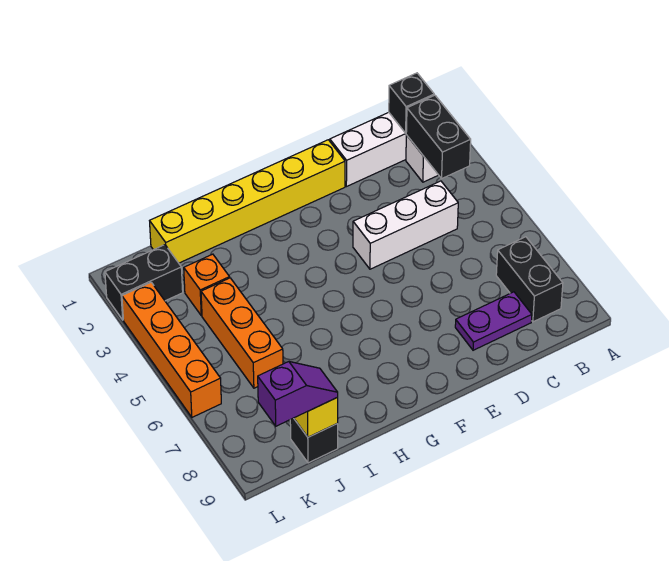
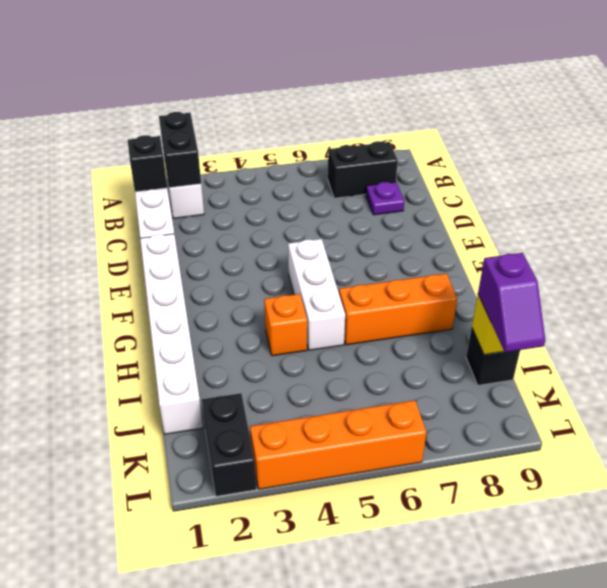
black brick B2:B3 level 2 -> black brick A2:B2 level 2
white brick C4:E4 level 1 -> white brick F5:H5 level 1
purple plate C8:D8 level 1 -> purple plate C8 level 1
yellow brick E1:J1 level 1 -> white brick E1:J1 level 1
orange brick J3 level 1 -> orange brick H4 level 1
orange brick J4:J6 level 1 -> orange brick H6:H8 level 1
purple slope J9:K9 level 3 top K -> purple slope J9:K9 level 3 top J

